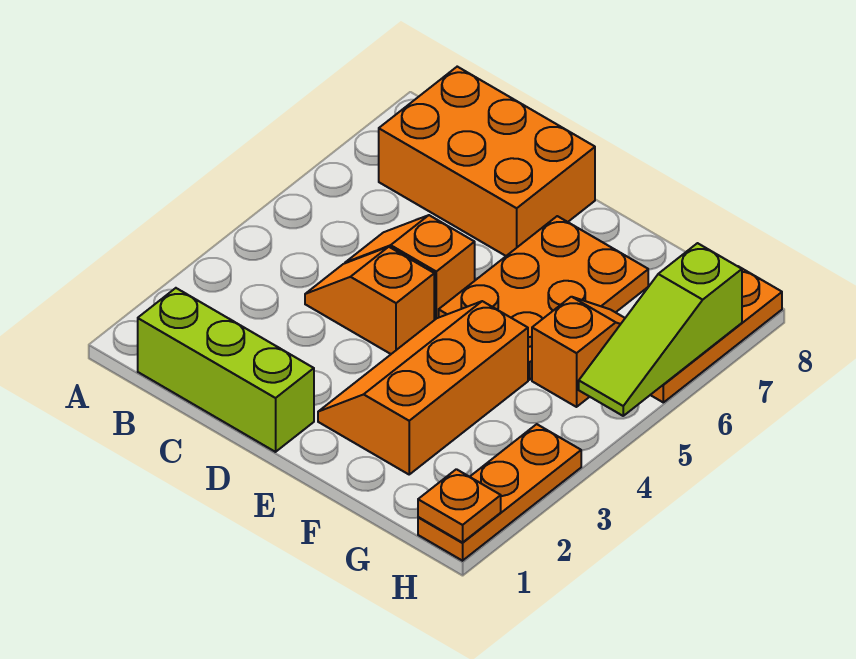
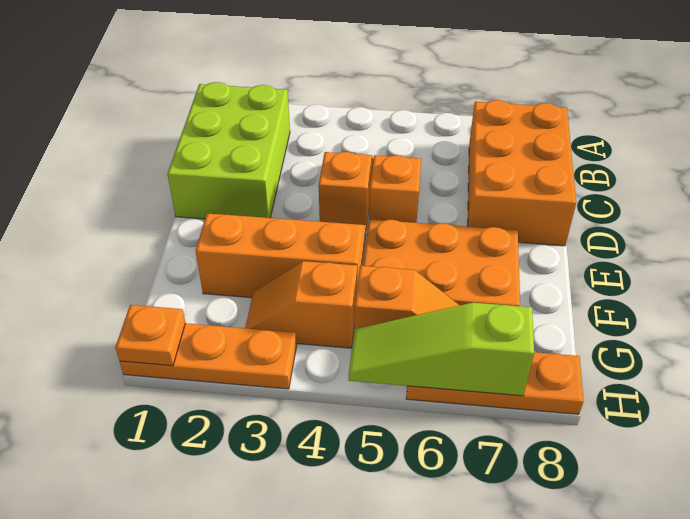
lime brick B1:D1 level 1 -> lime brick B1:D2 level 1
none -> orange slope G3:G4 level 1 top 4

